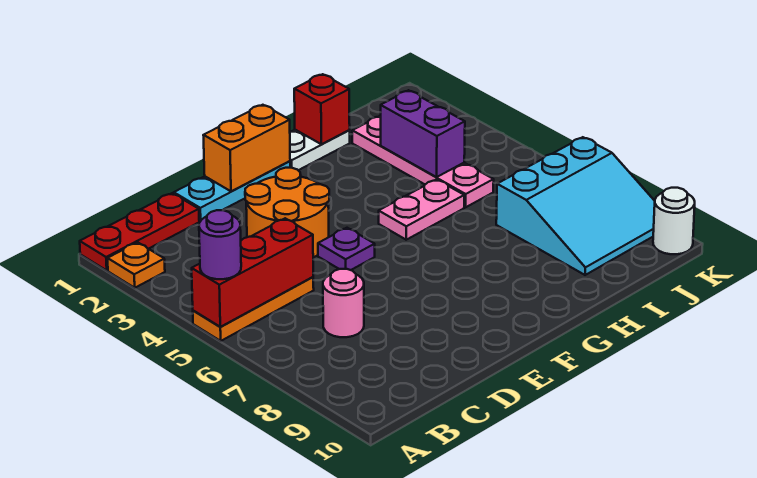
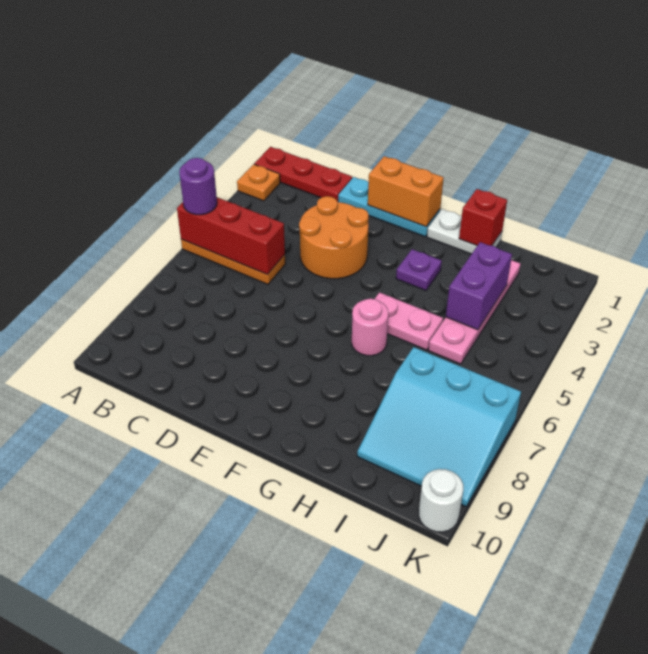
pink round brick C7 level 1 -> pink round brick G6 level 1
purple plate E5 level 1 -> purple plate G3 level 1

